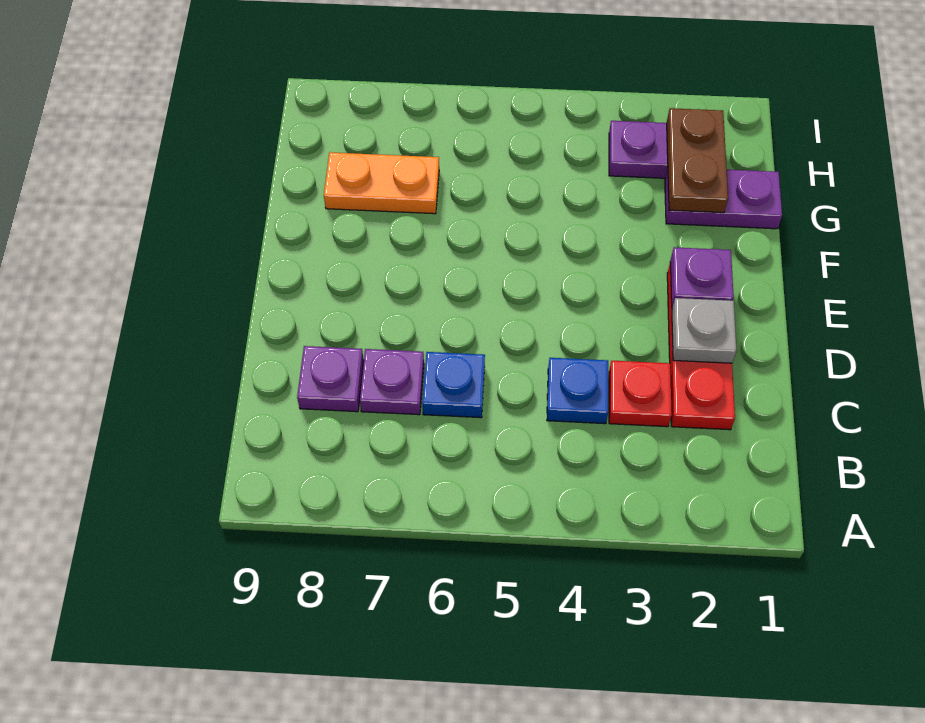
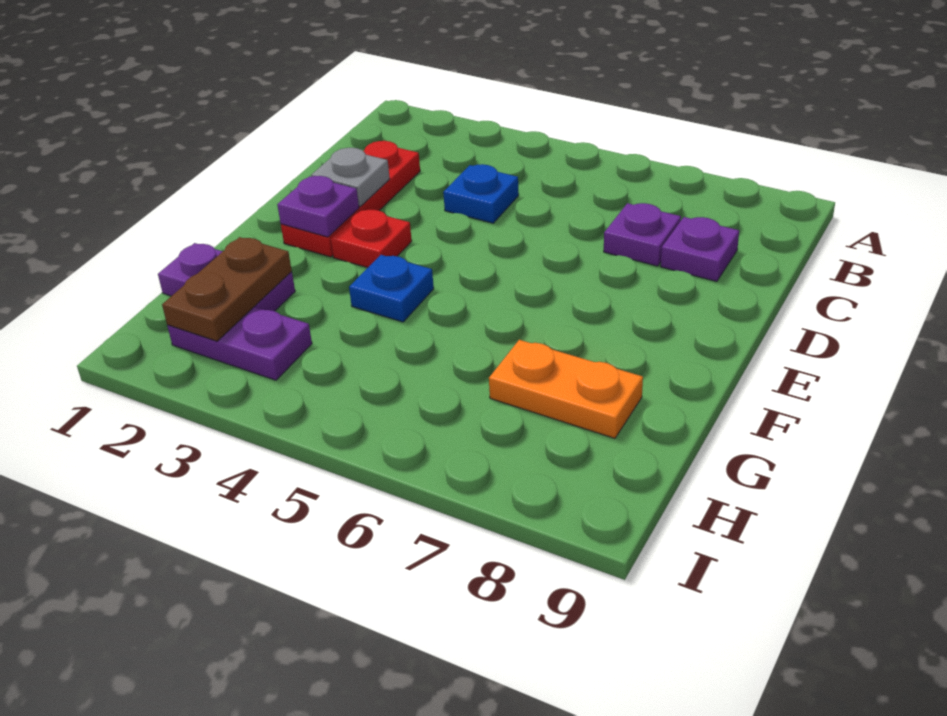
red plate C3 level 1 -> red plate E3 level 1
blue plate C6 level 1 -> blue plate F4 level 1

